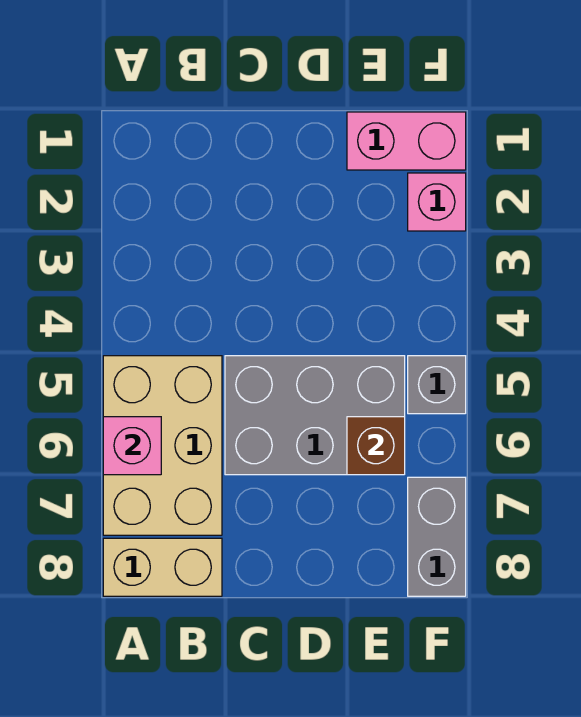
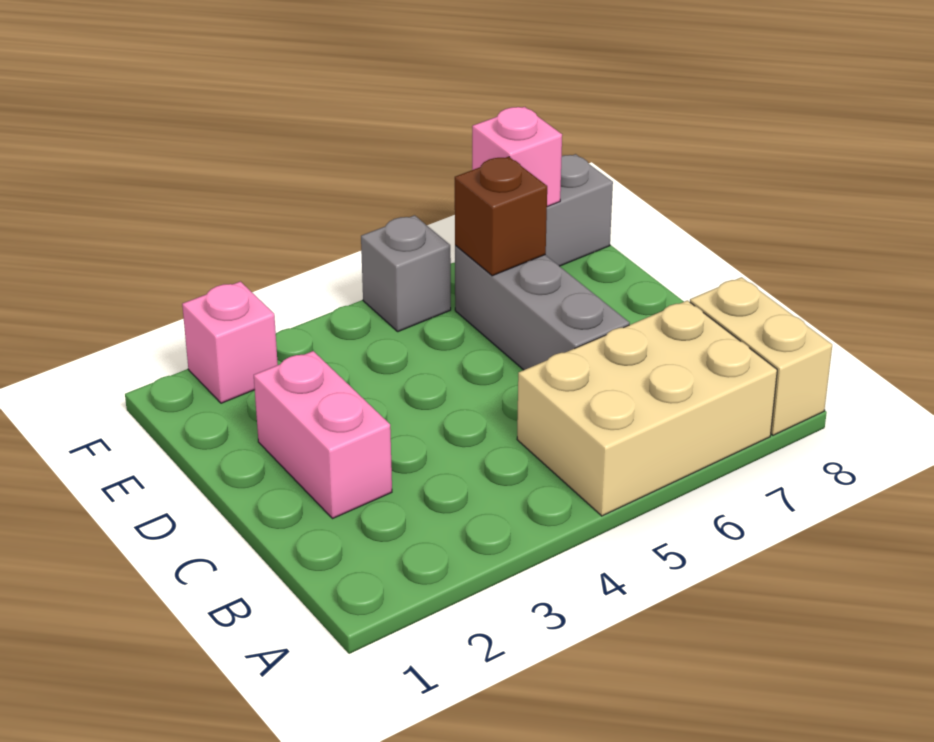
pink brick A6 level 2 -> pink brick F7 level 2
grey brick C5:E6 level 1 -> grey brick C6:E6 level 1
pink brick E1:F1 level 1 -> pink brick C2:D2 level 1

